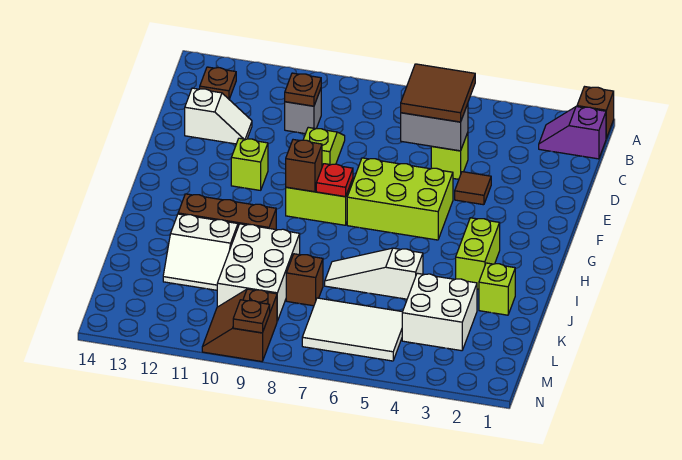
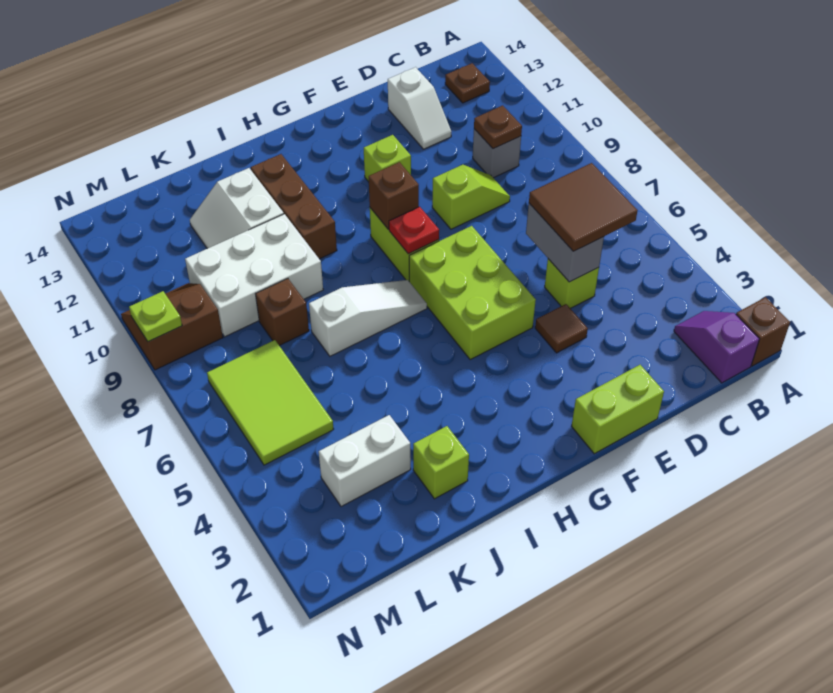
lime brick H3:I3 level 1 -> lime brick E1:F1 level 1
white slope J5:J7 level 1 top 5 -> white slope H7:J7 level 1 top J
white brick K3:L4 level 1 -> white brick K3:L3 level 1
white tile L5:M7 level 1 -> lime tile L5:M7 level 1
brown plate N9 level 2 -> lime plate N9 level 2

